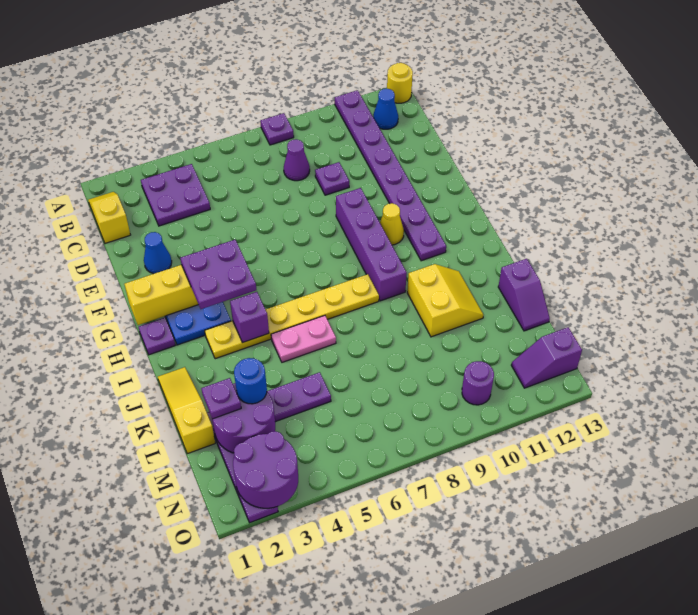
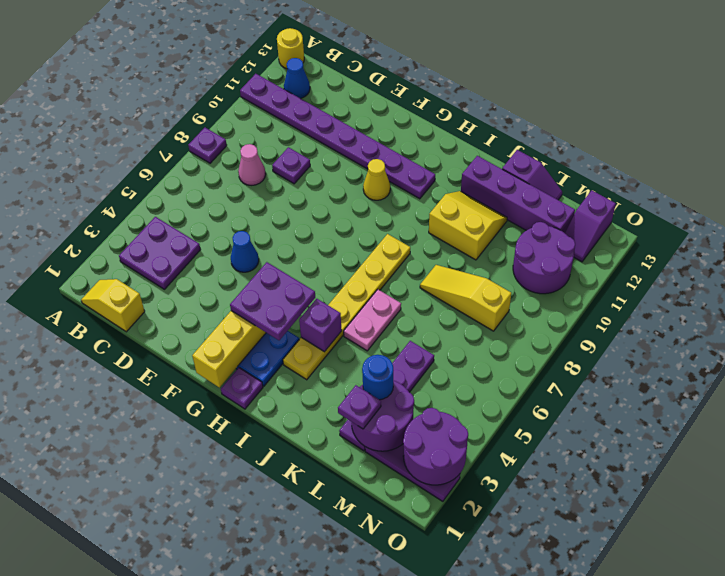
purple cone C8 level 1 -> pink cone C8 level 1
blue cone E2 level 1 -> blue cone E5 level 1
purple brick F9:I9 level 1 -> purple brick J12:M12 level 1
yellow slope J1:L1 level 1 top L -> yellow slope K8:M8 level 1 top M
purple round brick N10 level 1 -> purple round brick M10:N11 level 1

